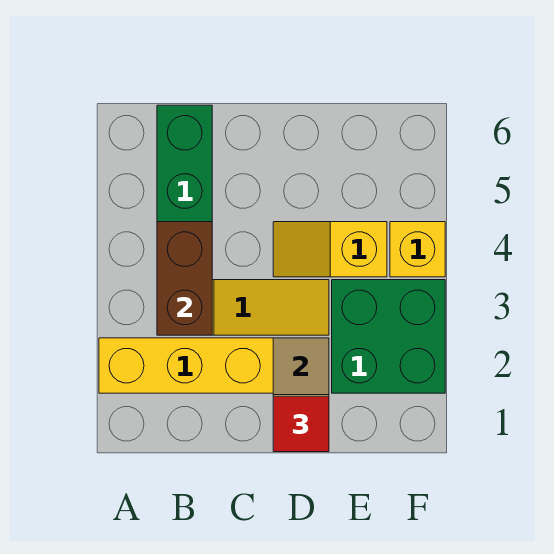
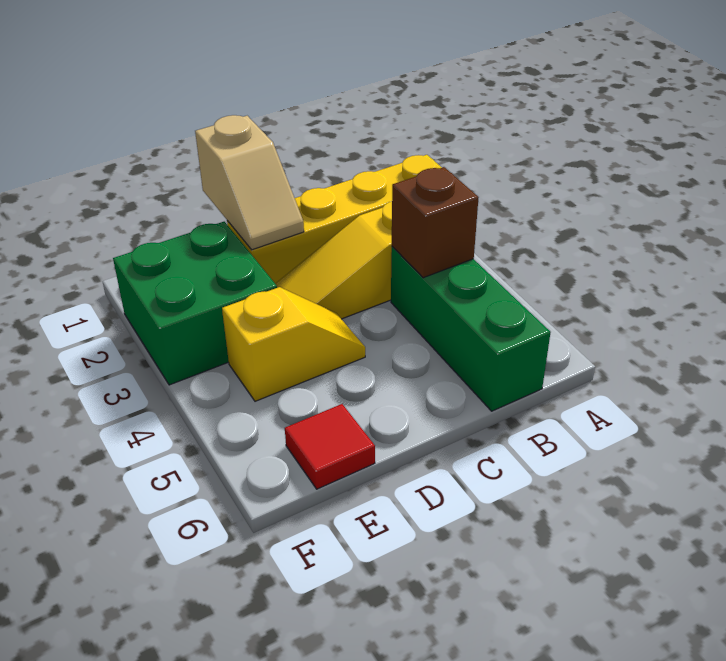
brown brick B3:B4 level 2 -> brown brick B4 level 2
red tile D1 level 3 -> red tile E6 level 1
yellow brick F4 level 1 -> none

